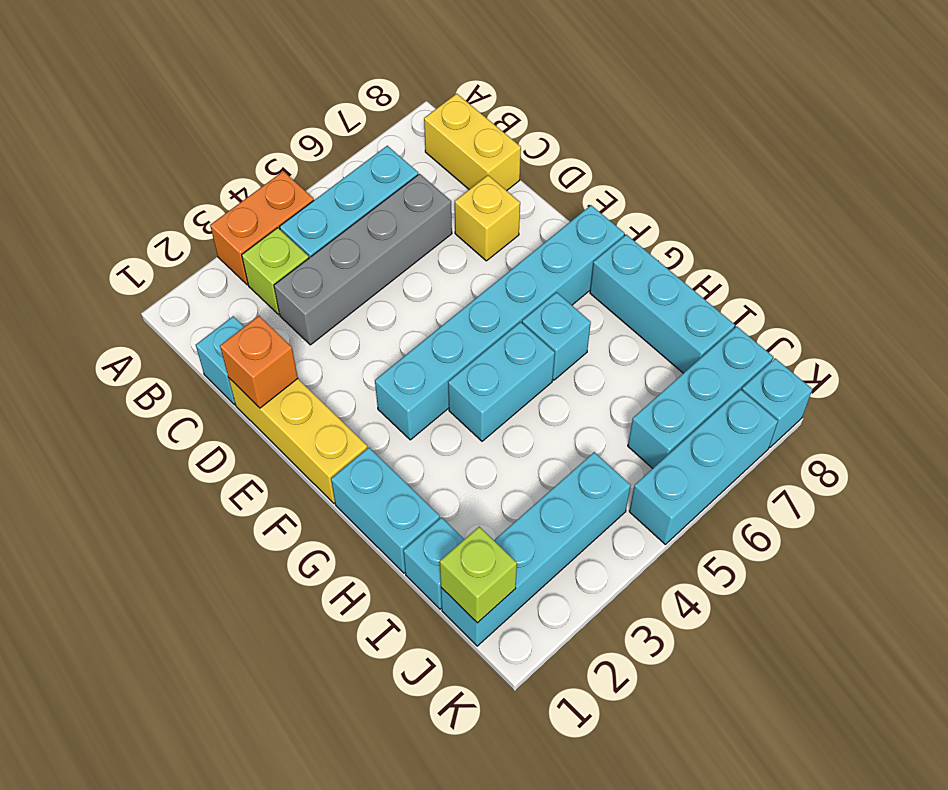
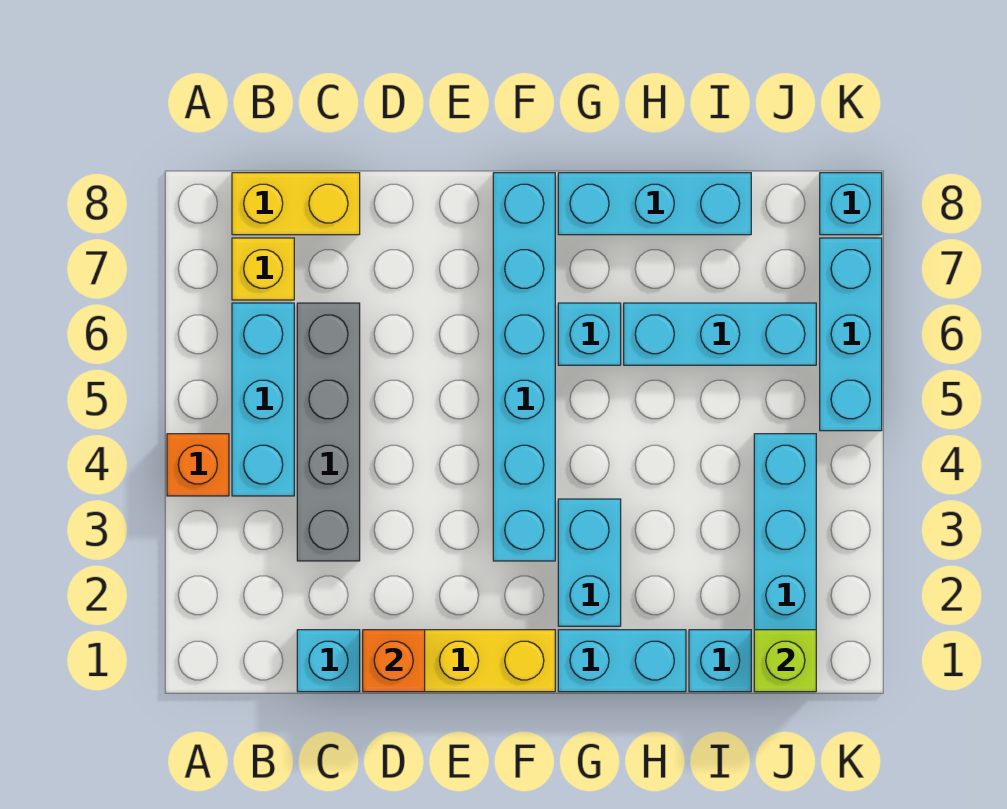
orange brick A3:A4 level 1 -> orange brick A4 level 1
lime brick B3 level 1 -> none
yellow brick D7 level 1 -> yellow brick B7 level 1
cyan brick G4:G5 level 1 -> cyan brick G2:G3 level 1
cyan brick J6:J8 level 1 -> cyan brick H6:J6 level 1

